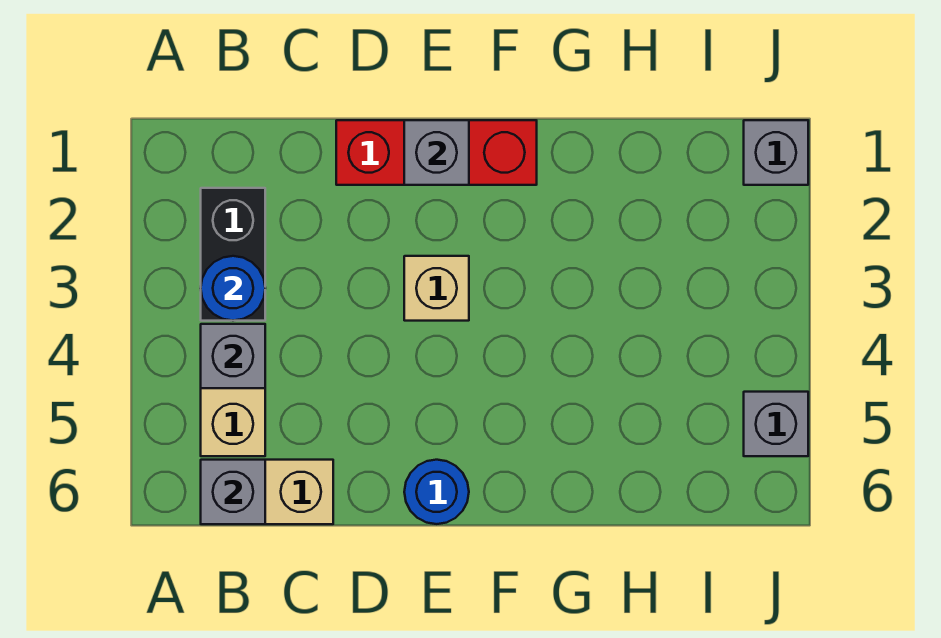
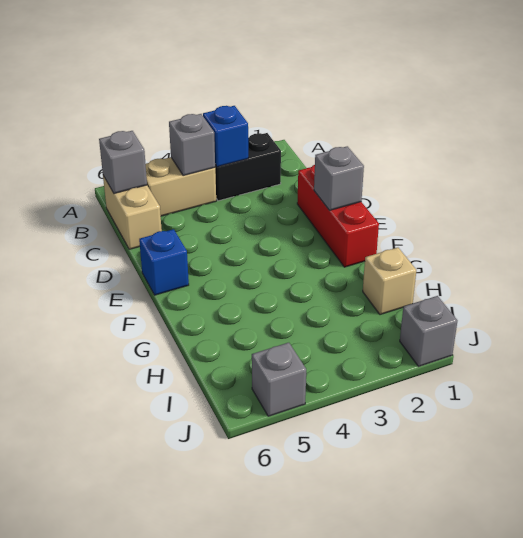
blue round brick B3 level 2 -> blue brick B3 level 2
tan brick E3 level 1 -> tan brick H1 level 1
blue round brick E6 level 1 -> blue brick E6 level 1

